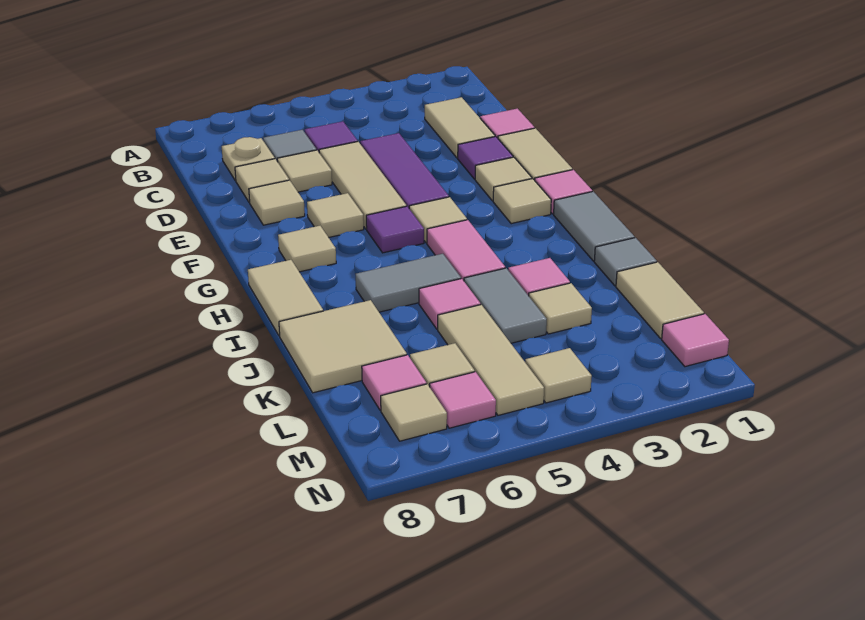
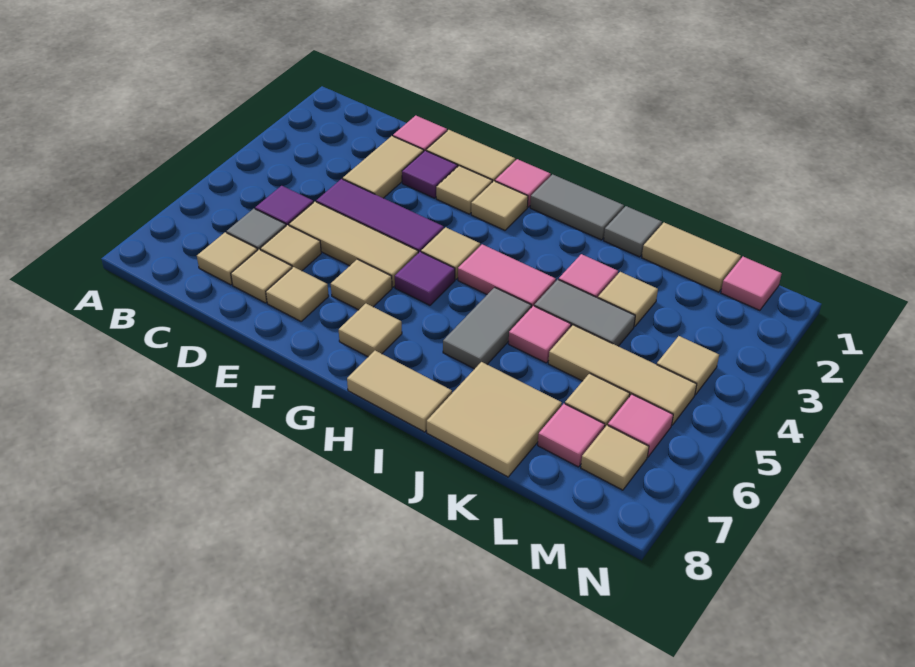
tan tile C2:D2 level 1 -> tan tile D2:D3 level 1
tan plate C7 level 1 -> tan tile C7 level 1

